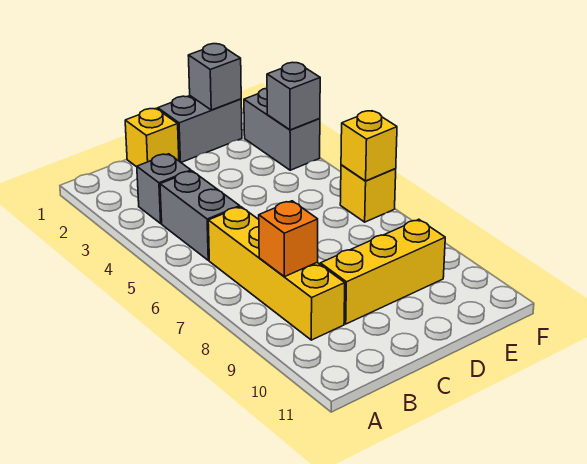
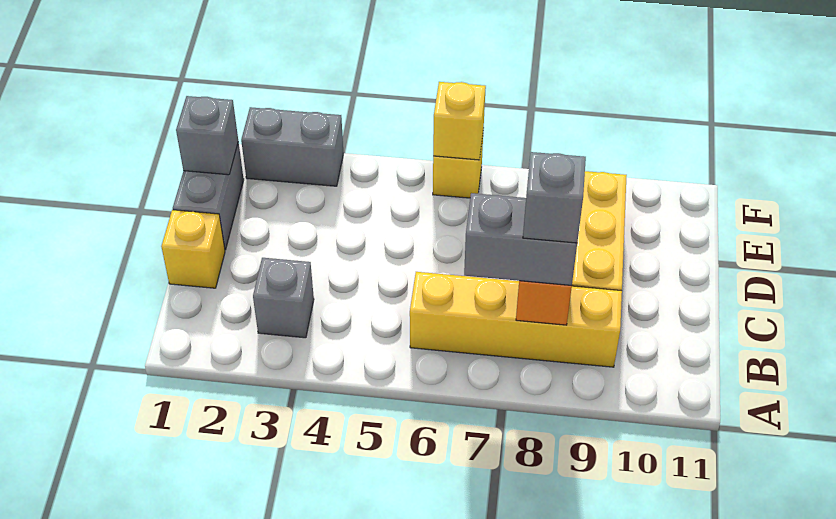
grey brick B4:B5 level 1 -> grey brick B7:B8 level 3
grey brick F3 level 2 -> grey brick B8 level 4

